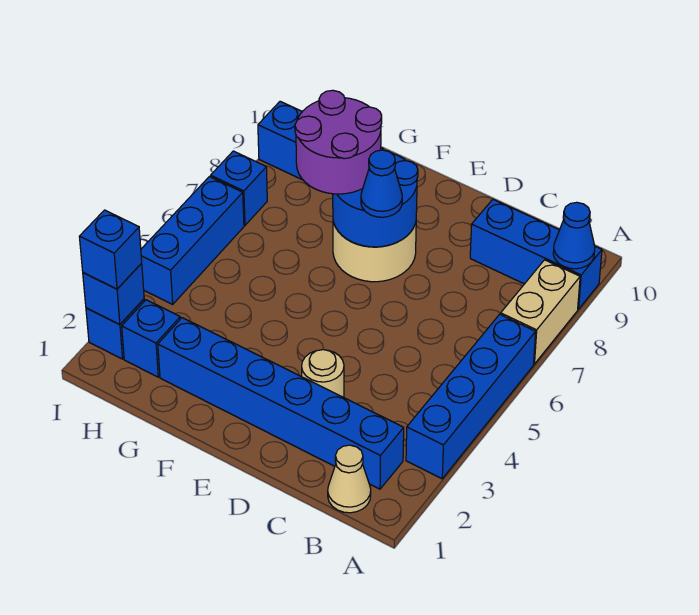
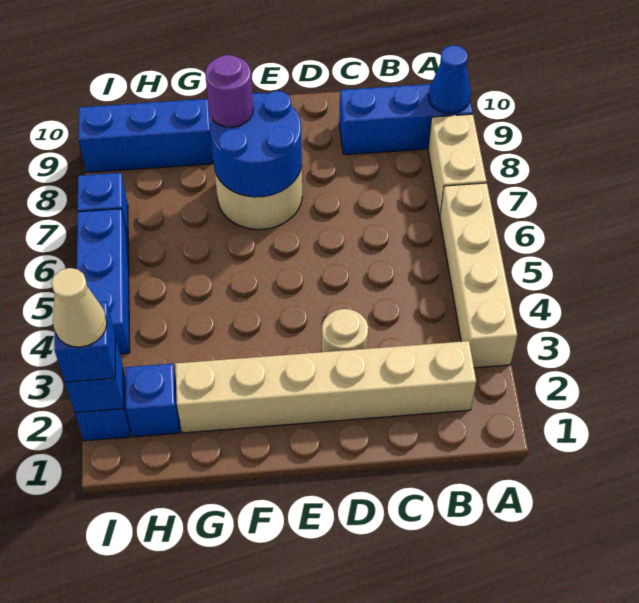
blue brick A3:A6 level 1 -> tan brick A3:A6 level 1
tan cone B1 level 1 -> tan cone I2 level 4
blue brick B2:G2 level 1 -> tan brick B2:G2 level 1
blue cone E7 level 3 -> none
purple round brick F7:G8 level 3 -> purple round brick F8 level 3

